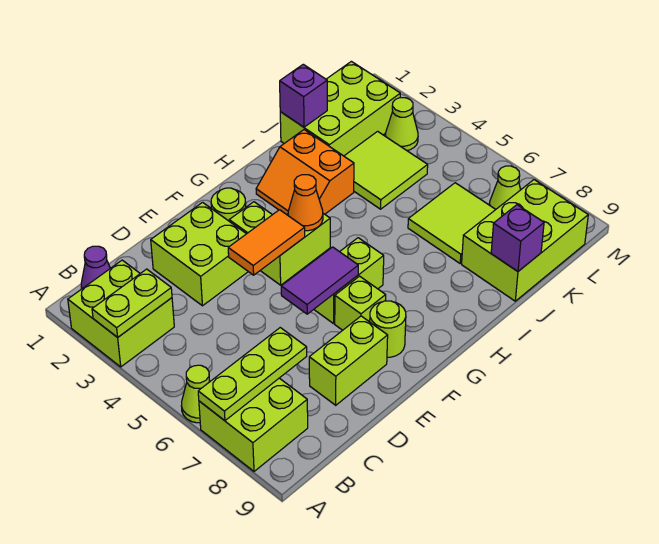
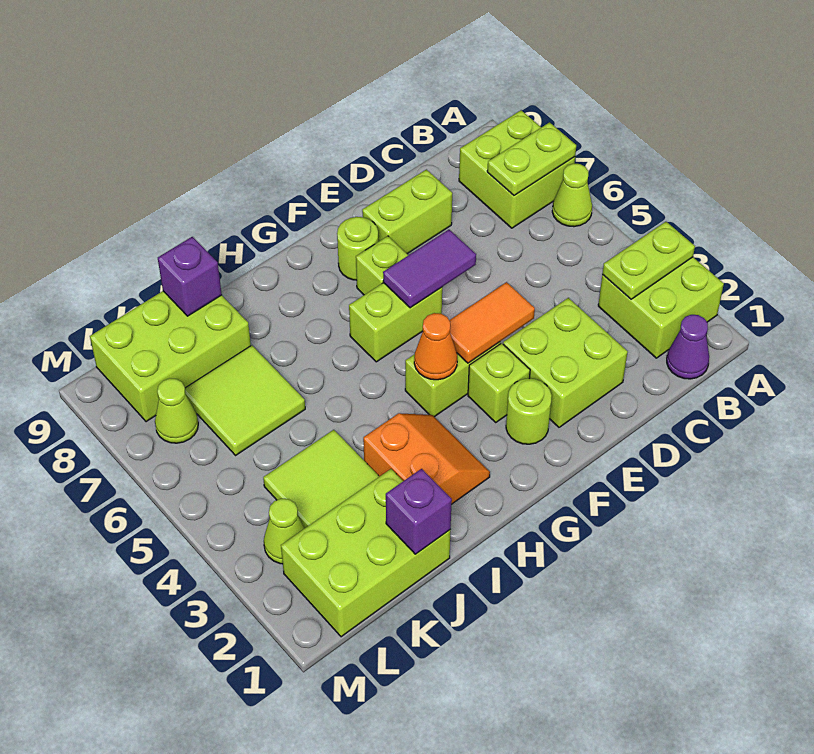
lime plate A7:C7 level 2 -> lime plate A7:B7 level 2

